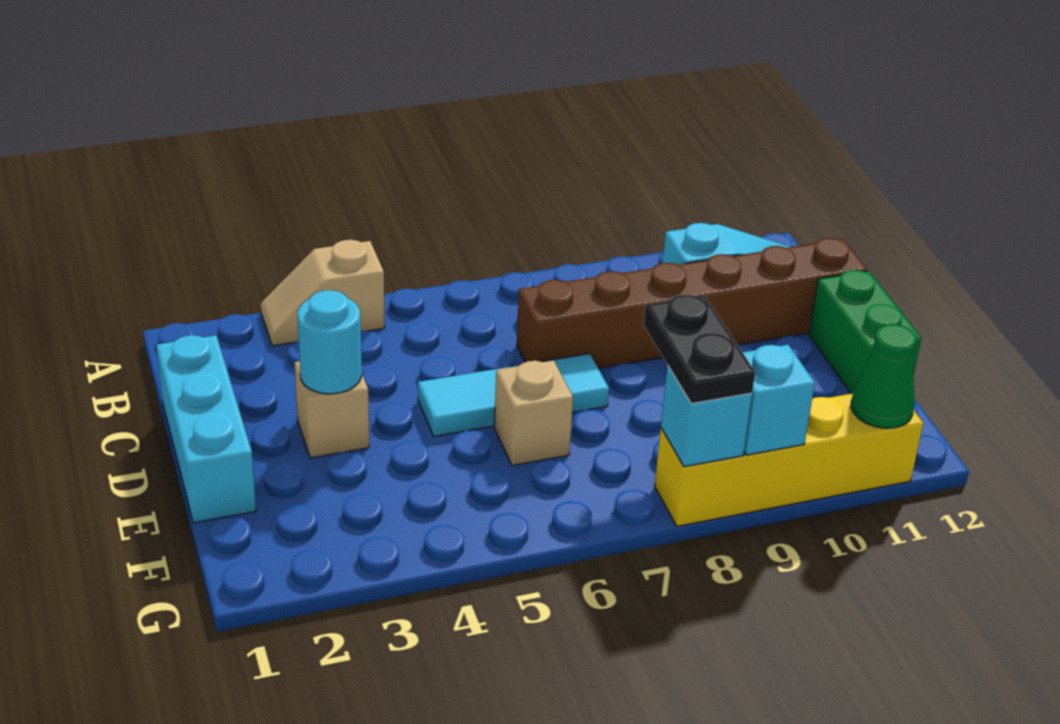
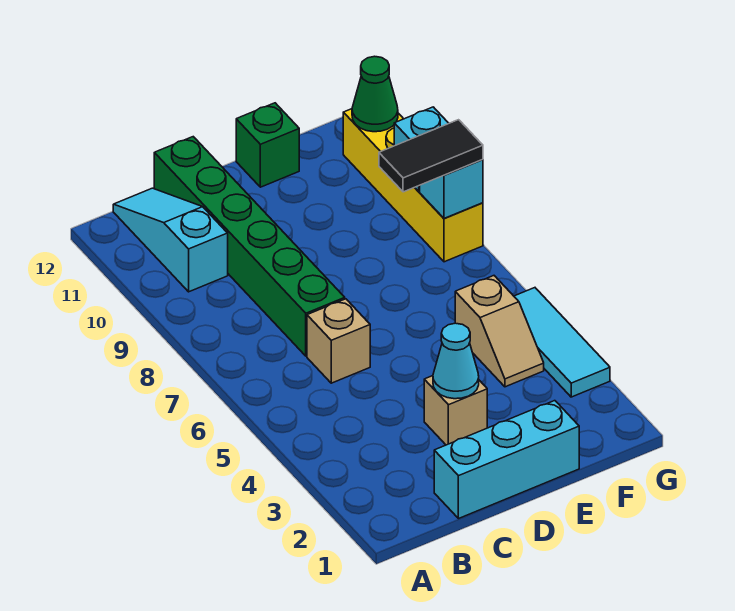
tan slope A3:A4 level 1 top 4 -> tan slope F4:F5 level 1 top 5
brown brick C7:C12 level 1 -> green brick C7:C12 level 1
cyan round brick D3 level 2 -> cyan cone D3 level 2
cyan tile D5:D7 level 1 -> cyan tile G3:G5 level 1
green brick D12:E12 level 1 -> green brick E12 level 1
tan brick E6 level 1 -> tan brick C6 level 1
black plate F8:G8 level 3 -> black tile F8:G8 level 3

